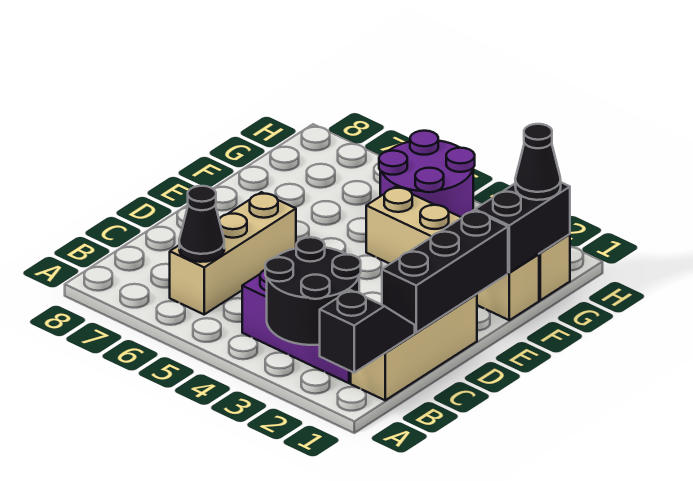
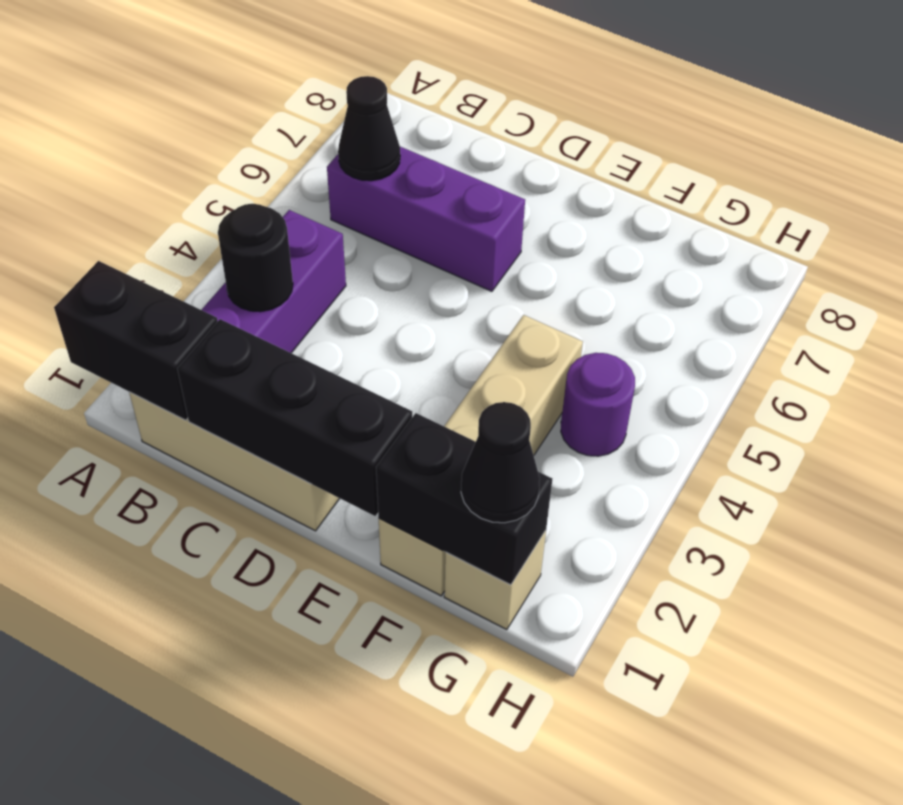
black slope A1:B1 level 2 top A -> black brick A1:B1 level 2
black round brick A2:B3 level 2 -> black round brick B3 level 2
tan brick B6:D6 level 1 -> purple brick B6:D6 level 1
purple round brick G4:H5 level 1 -> purple round brick G4 level 1

